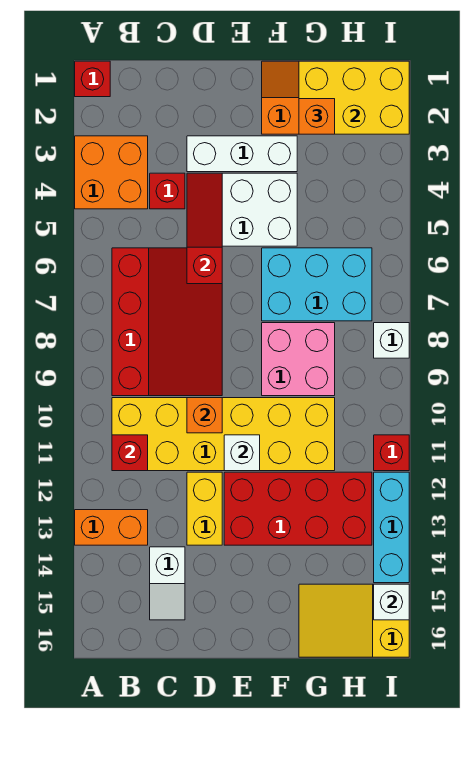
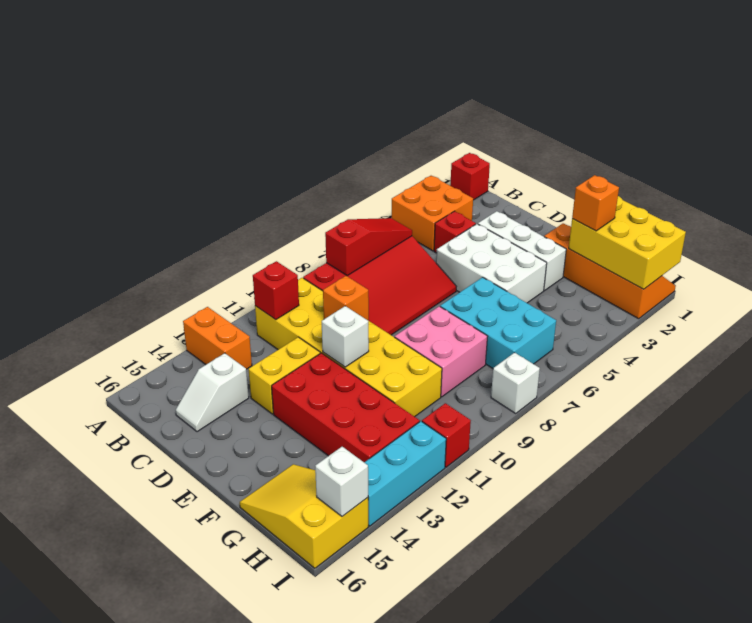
red slope D4:D6 level 2 top 6 -> red slope B6:B8 level 2 top 8

